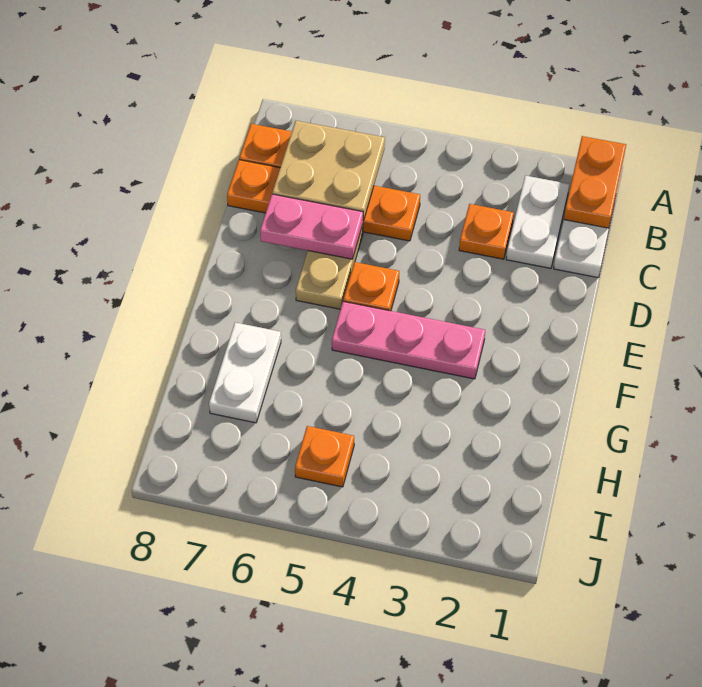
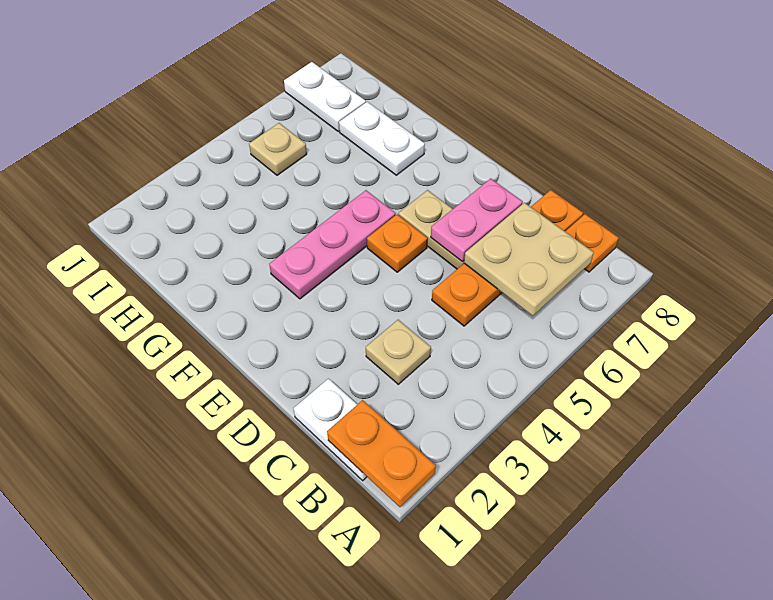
white plate B2:C2 level 1 -> white plate I7:J7 level 1
orange plate C3 level 1 -> tan plate C3 level 1
orange plate I5 level 1 -> tan plate I5 level 1

